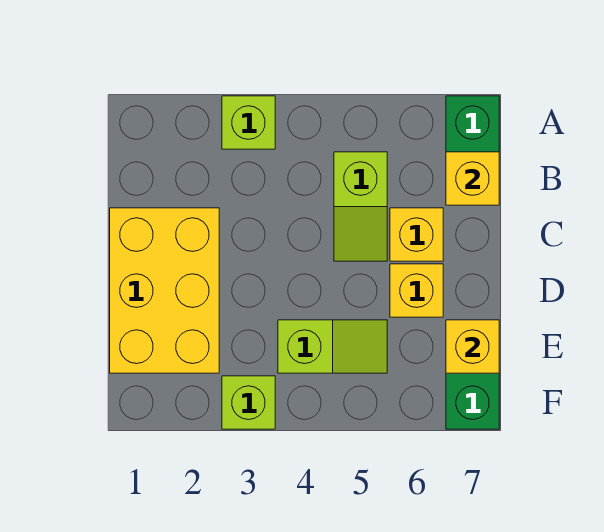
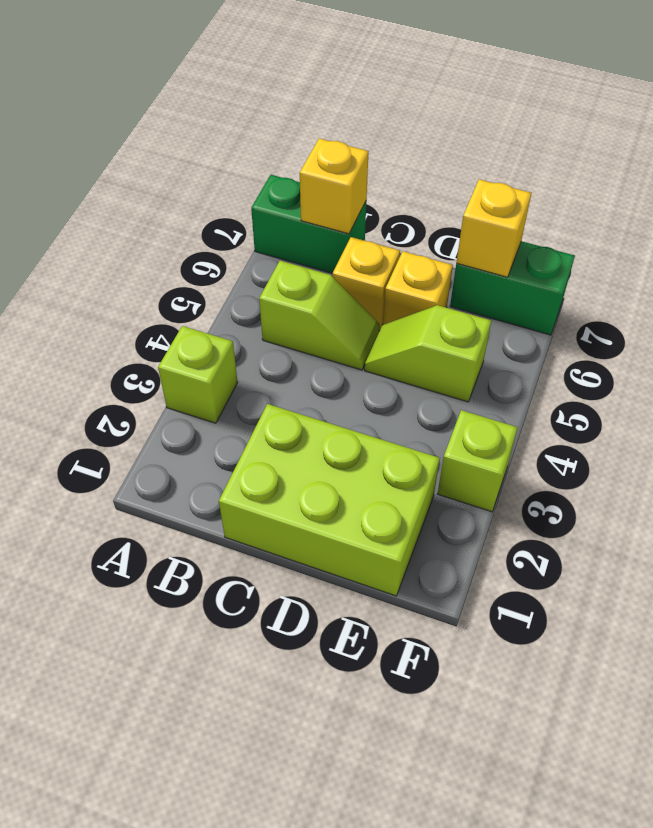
yellow brick C1:E2 level 1 -> lime brick C1:E2 level 1
lime slope E4:E5 level 1 top 4 -> lime slope D5:E5 level 1 top E

